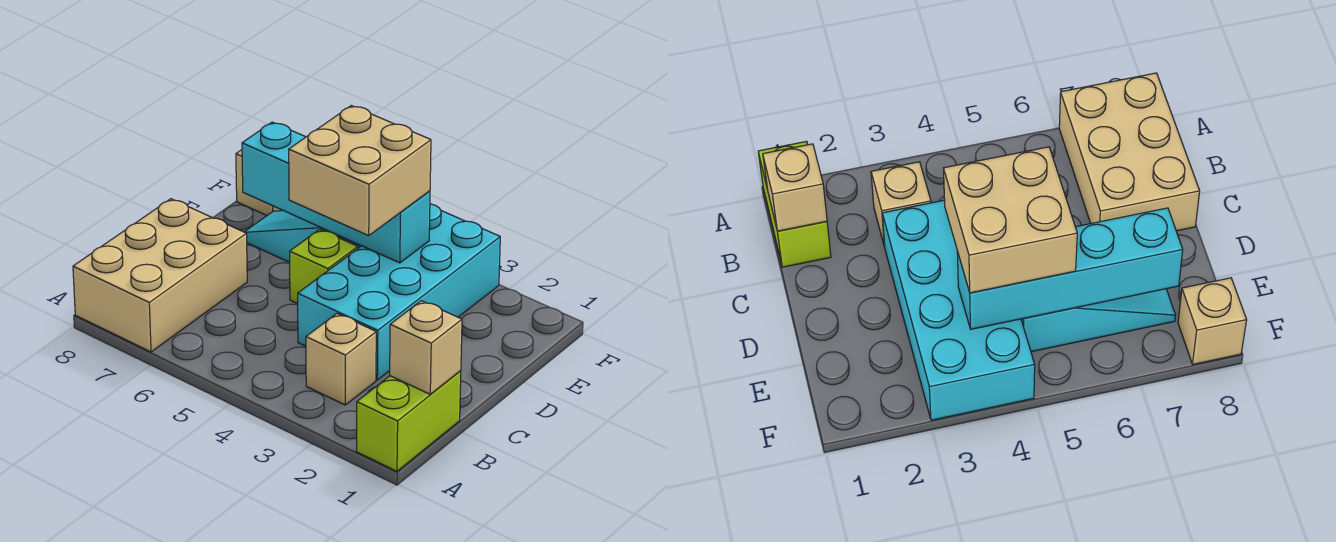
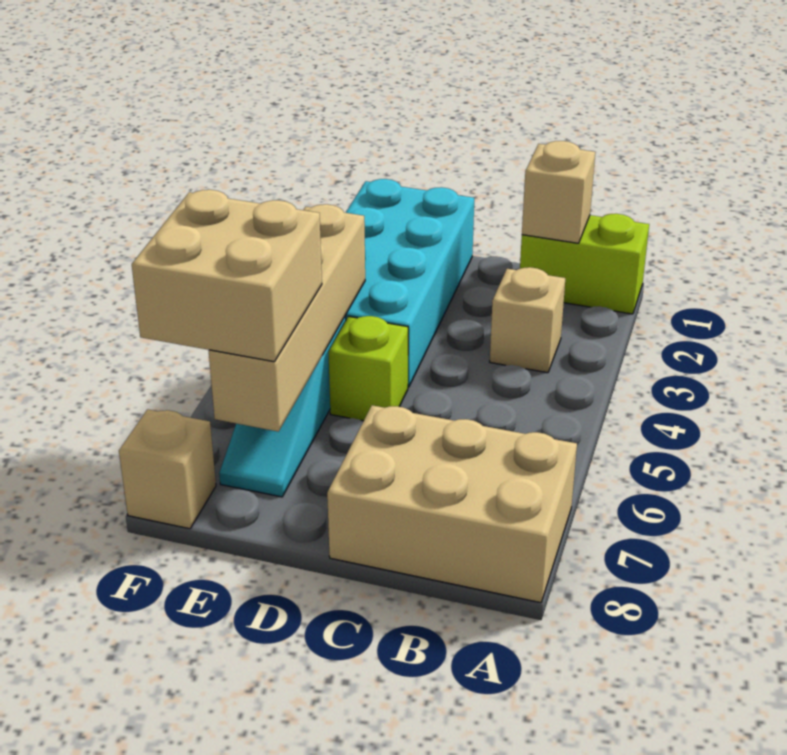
cyan brick C3:F4 level 1 -> cyan brick D1:E4 level 1
tan brick D4:E5 level 3 -> tan brick E6:F7 level 3
cyan brick E4:E7 level 2 -> tan brick E4:E7 level 2

